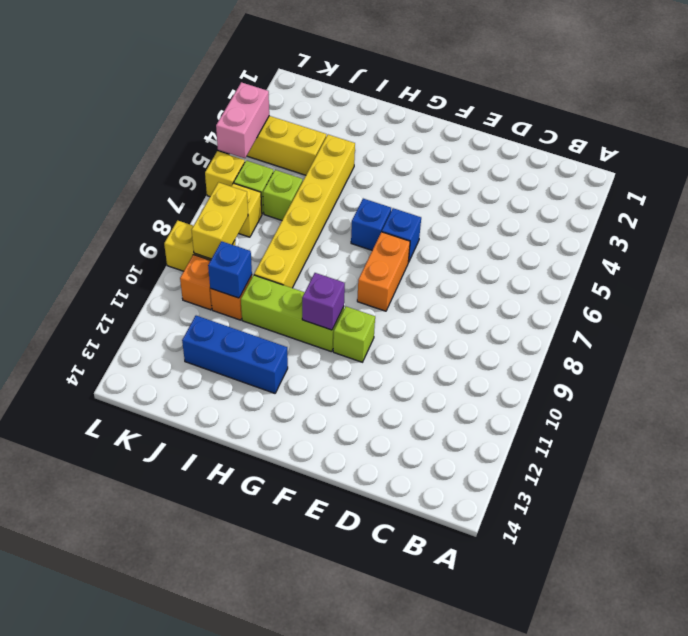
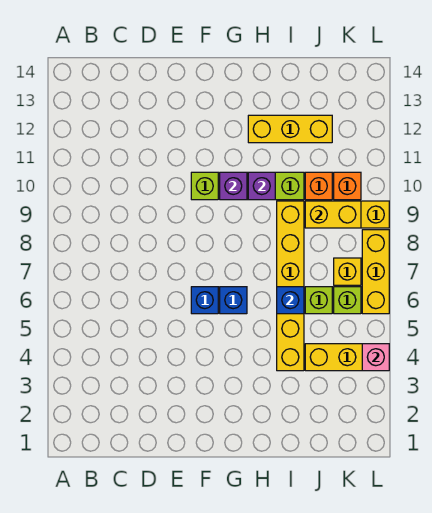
orange brick F7:F8 level 1 -> none
none -> purple brick H10 level 2
blue brick H12:J12 level 1 -> yellow brick H12:J12 level 1
blue brick J10 level 2 -> blue brick I6 level 2
yellow brick K8:K9 level 2 -> yellow brick J9:K9 level 2
pink brick L4:L5 level 2 -> pink brick L4 level 2
yellow brick L6 level 1 -> yellow brick L6:L8 level 1

